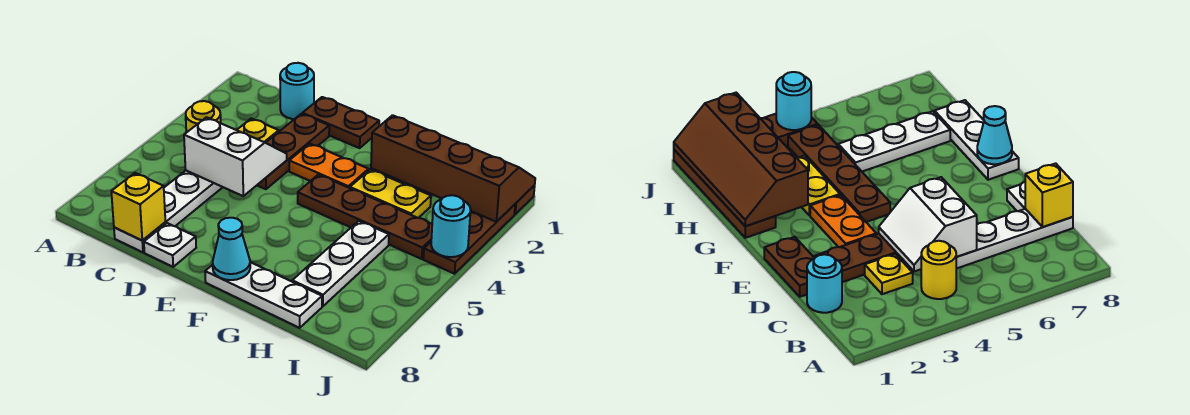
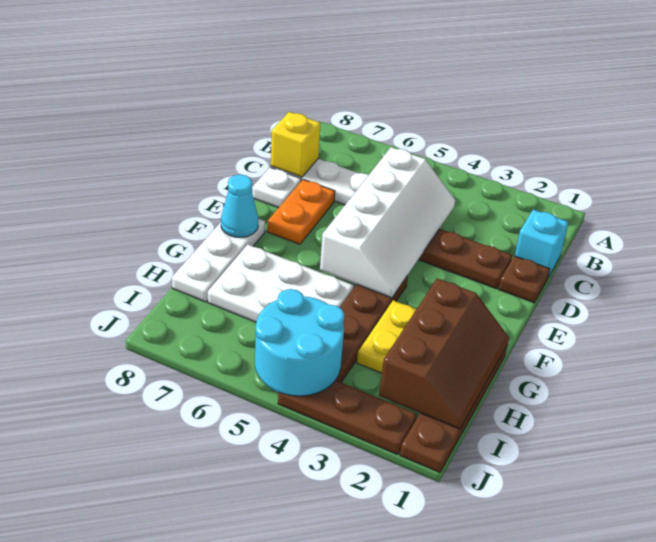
yellow round brick B4 level 1 -> none
cyan round brick C1 level 1 -> cyan brick C1 level 1
yellow plate C3 level 1 -> none
white slope C4:D5 level 2 top 5 -> white slope C4:F5 level 2 top 5
brown plate D1:E1 level 1 -> brown plate D1 level 1
orange plate E3:F3 level 1 -> orange plate D7:E7 level 1
brown slope G1:J2 level 2 top 2 -> brown slope G1:I2 level 2 top 2
white plate H5:H7 level 1 -> white plate G5:H7 level 1
cyan round brick J4 level 2 -> cyan round brick I4:J5 level 2

